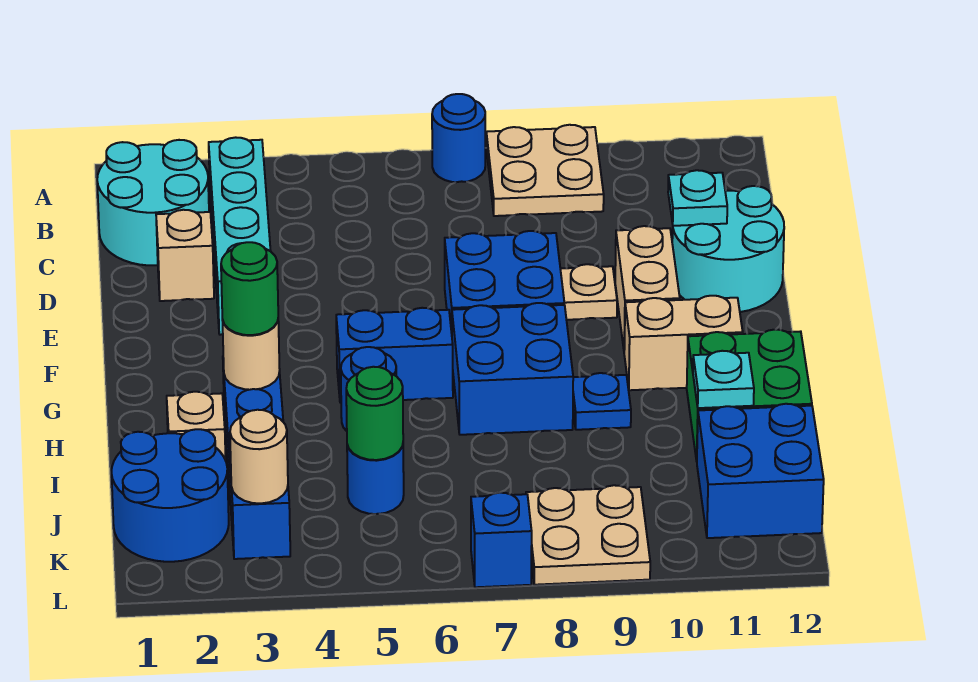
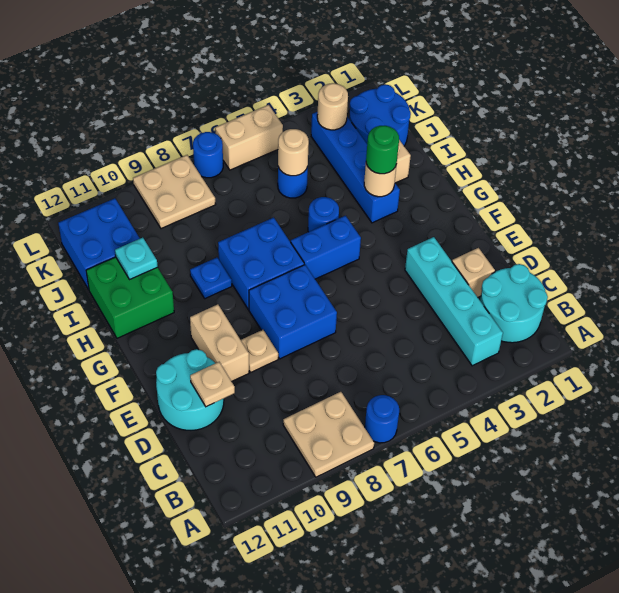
cyan plate D11 level 2 -> tan plate D11 level 2
tan brick G10:G11 level 1 -> tan brick L5:L6 level 1
green round brick J5 level 2 -> tan round brick J5 level 2
blue brick L7 level 1 -> blue round brick L7 level 1

